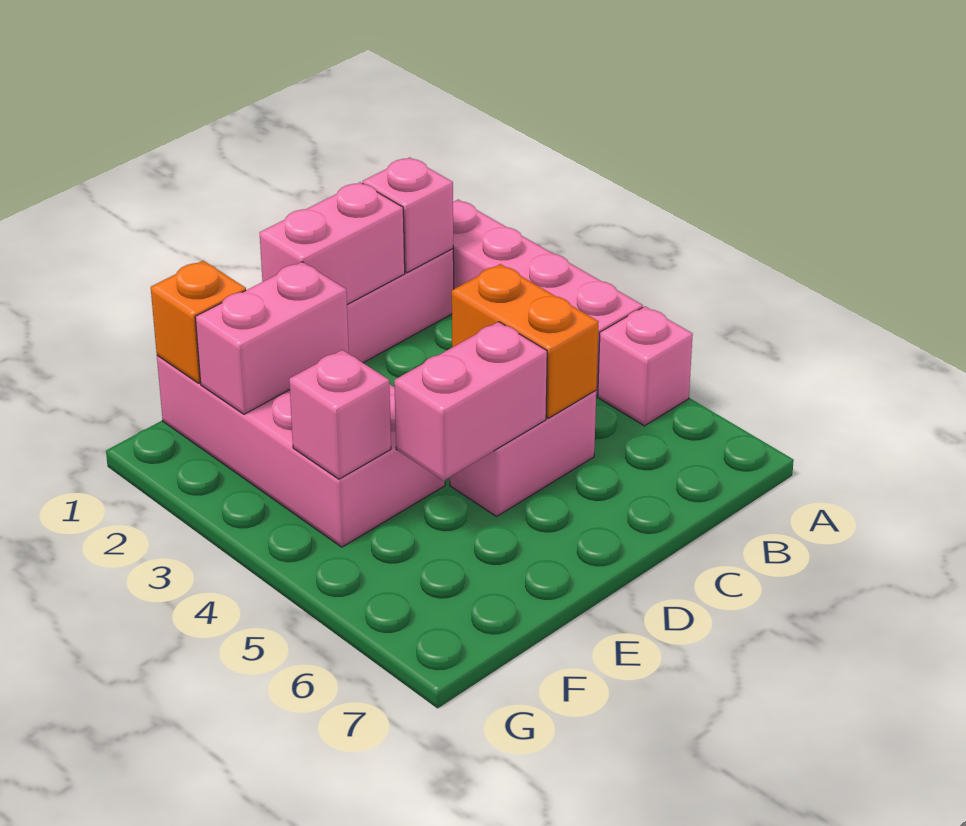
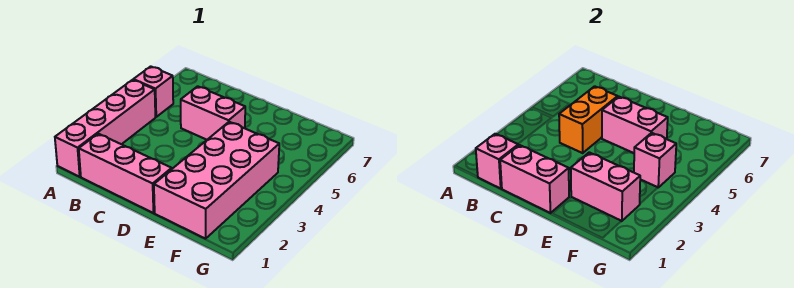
orange brick F1 level 2 -> none

